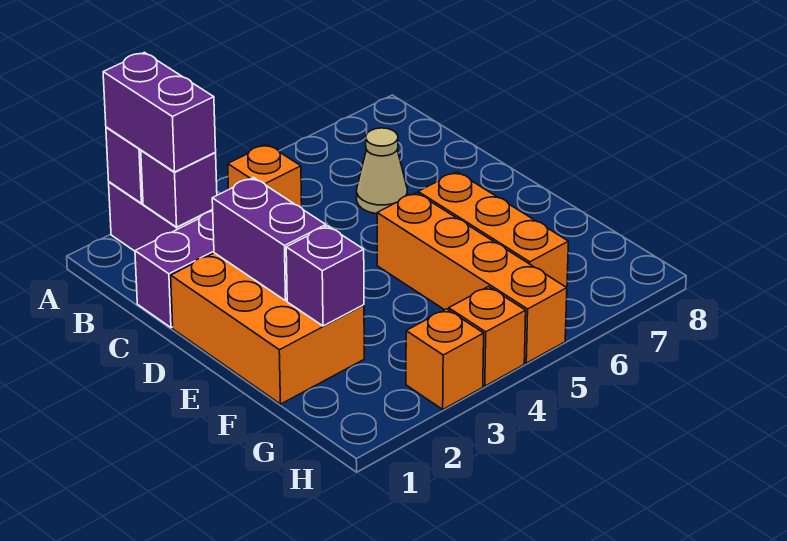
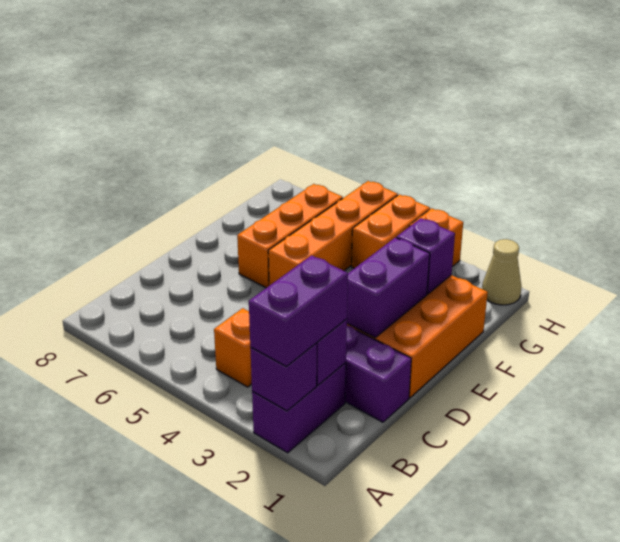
tan cone C6 level 1 -> tan cone H1 level 1
orange brick H4 level 1 -> orange brick G4:H4 level 1

